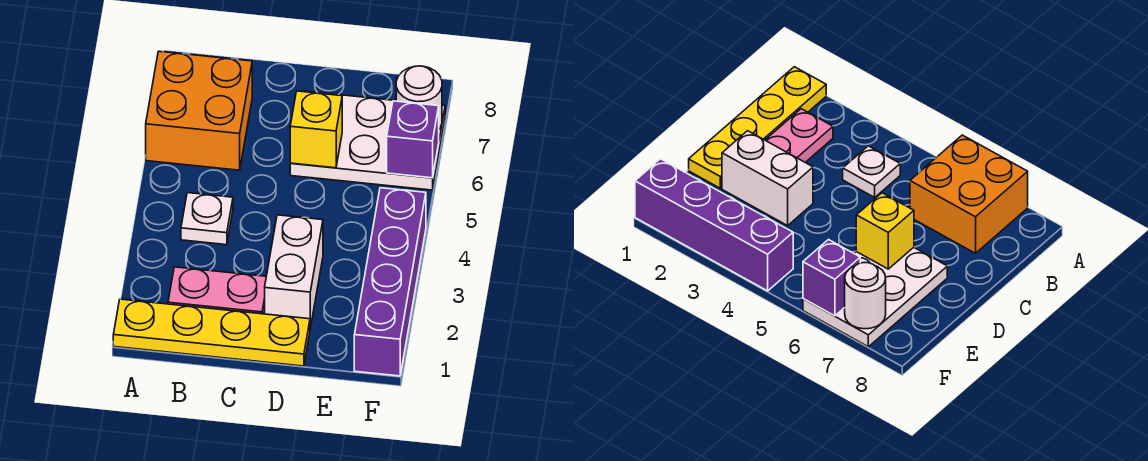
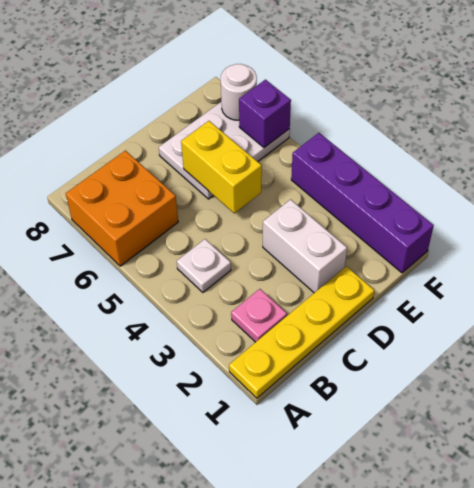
pink plate B2:C2 level 1 -> pink plate B2 level 1
yellow brick D6 level 2 -> yellow brick D5:D6 level 2

